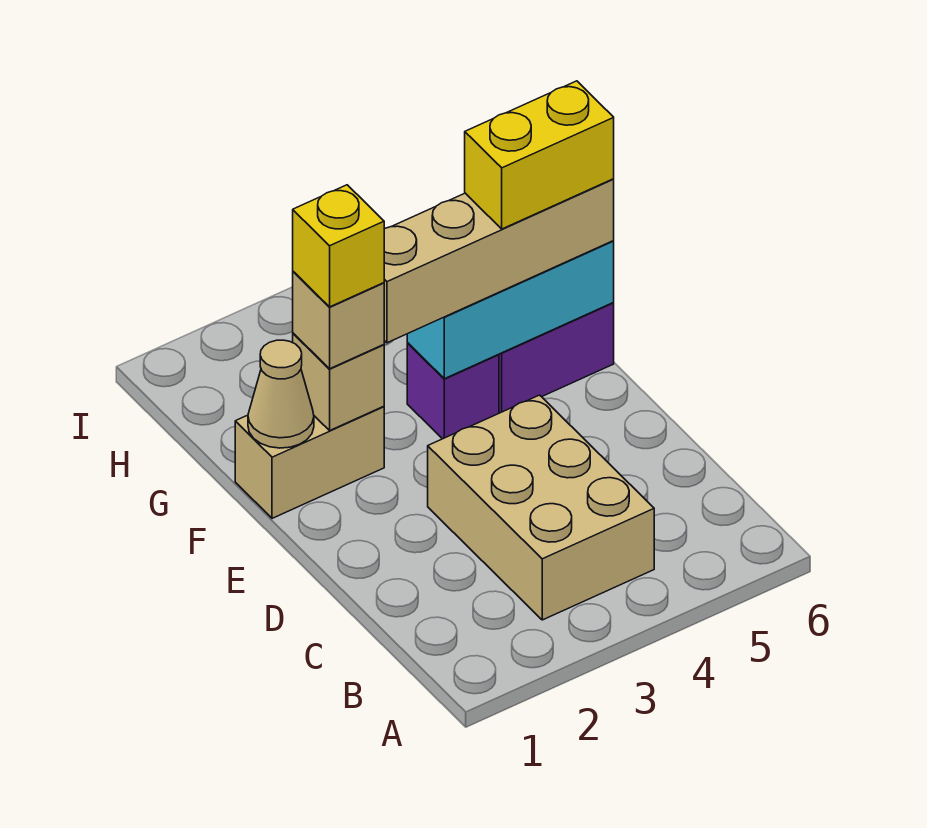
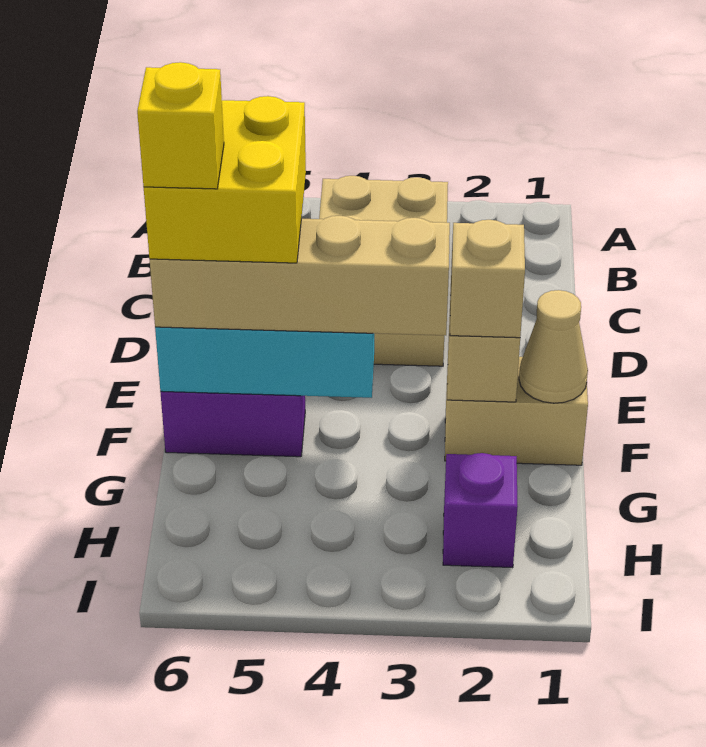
yellow brick F2 level 4 -> yellow brick F6 level 5
purple brick F4 level 1 -> purple brick H2 level 1
yellow brick F5:F6 level 4 -> yellow brick E5:F6 level 4

